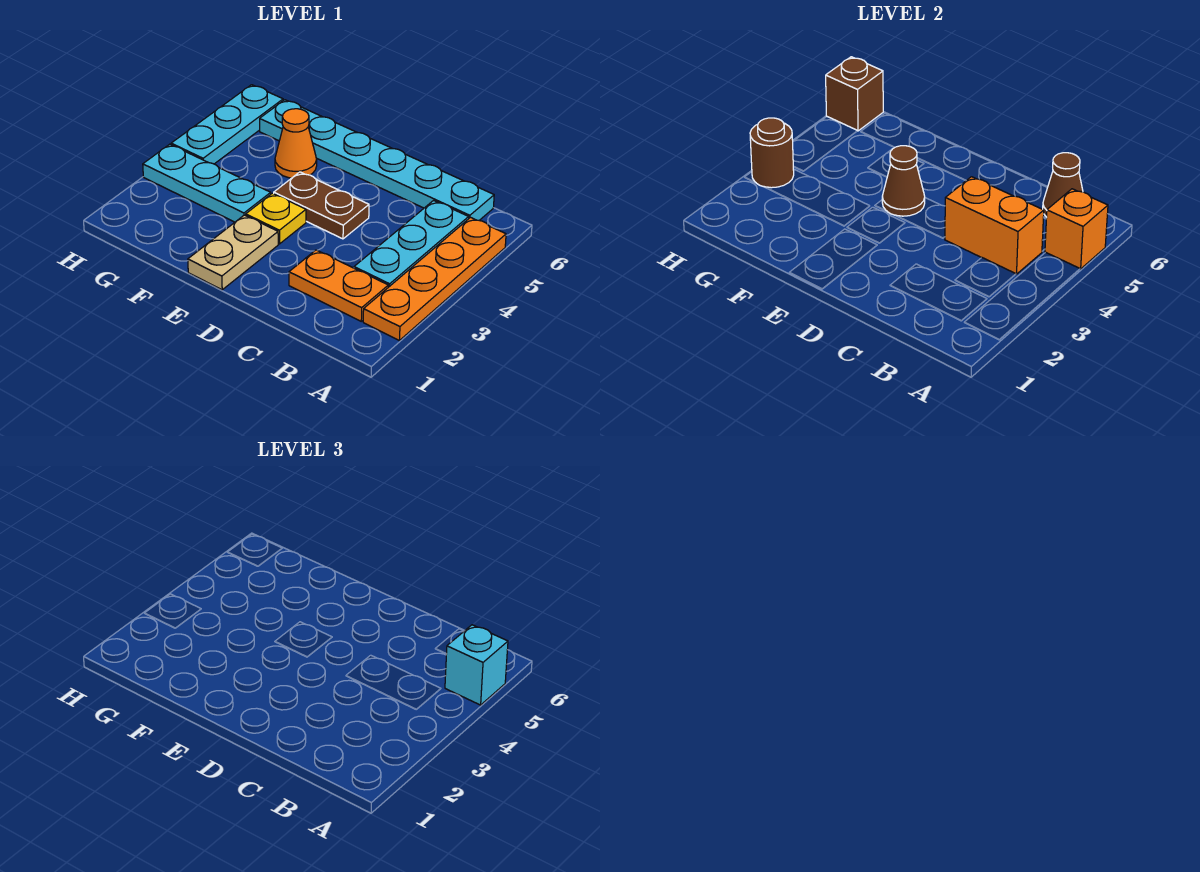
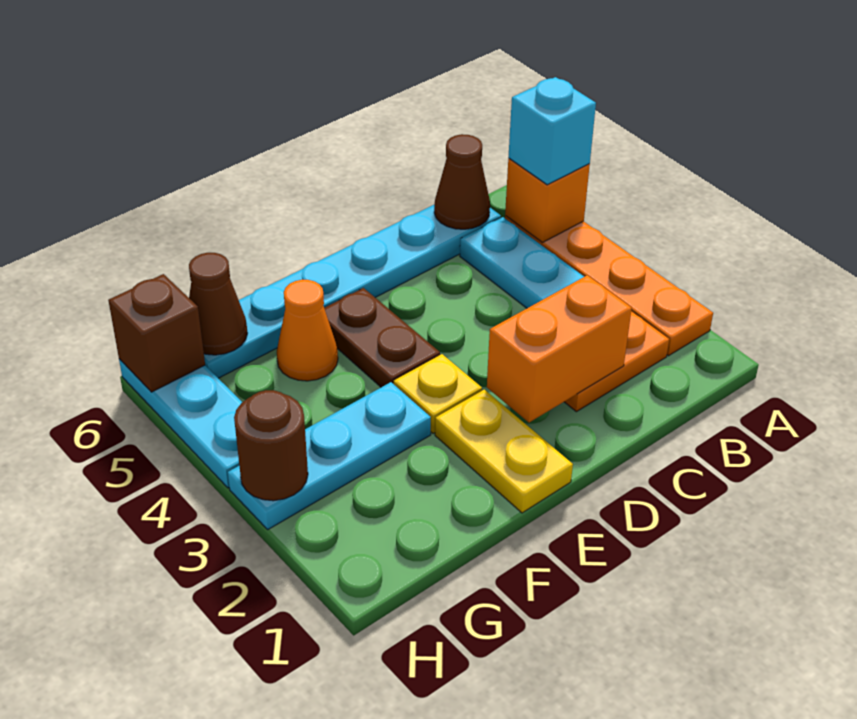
orange brick B4:C4 level 2 -> orange brick C2:D2 level 2
brown plate D4:E4 level 1 -> brown plate E4:E5 level 1
tan plate E1:E2 level 1 -> yellow plate E1:E2 level 1
brown cone E4 level 2 -> brown cone G6 level 2

